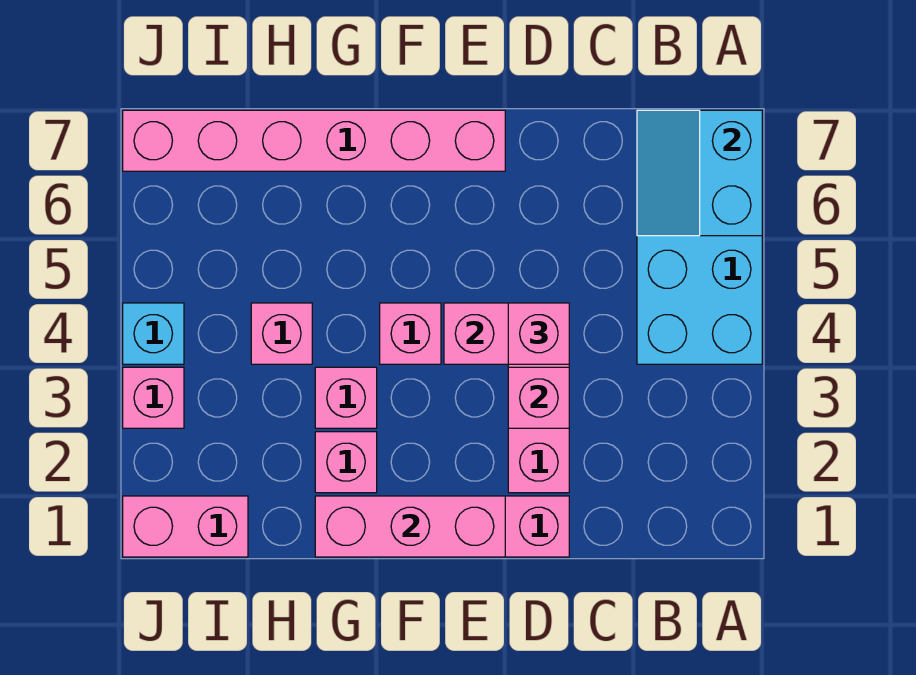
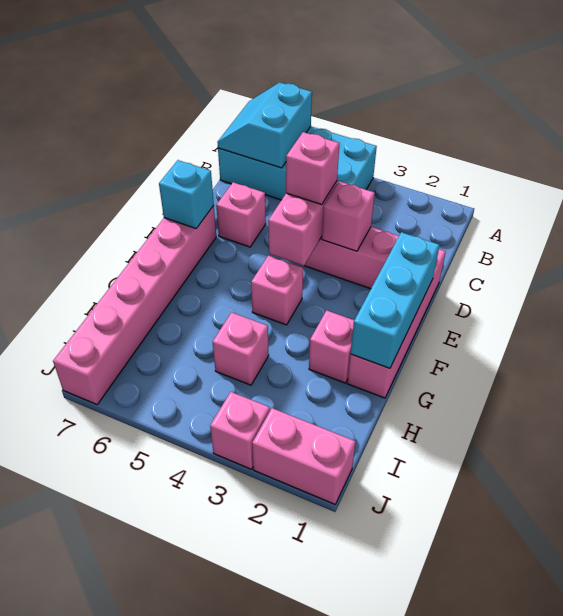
cyan slope A6:B7 level 2 top A -> cyan slope A6:B7 level 2 top 6
pink brick E1:G1 level 2 -> cyan brick E1:G1 level 2
pink brick G3 level 1 -> pink brick D6 level 1
pink brick I1:J1 level 1 -> pink brick J1:J2 level 1
cyan brick J4 level 1 -> cyan brick E7 level 2

